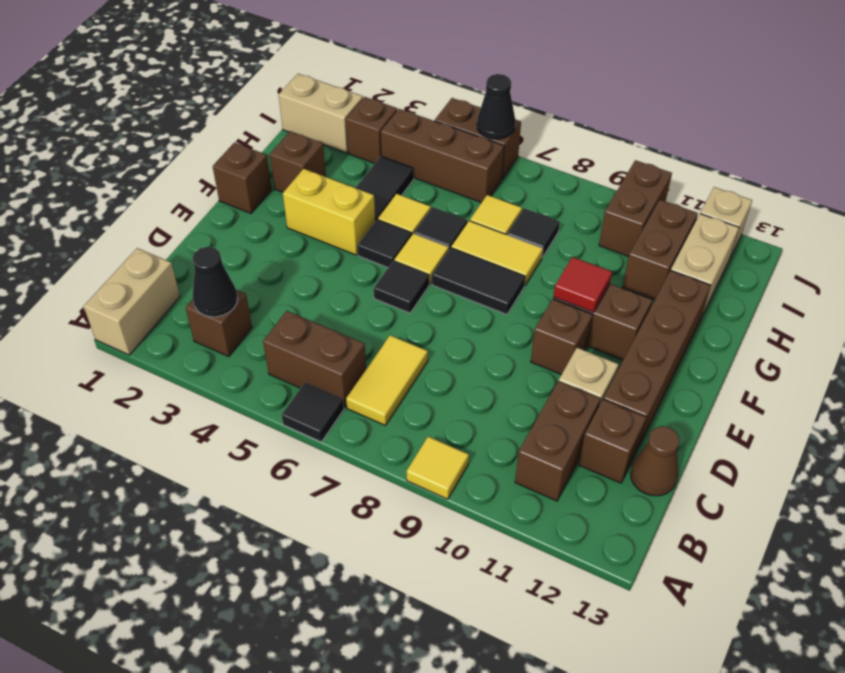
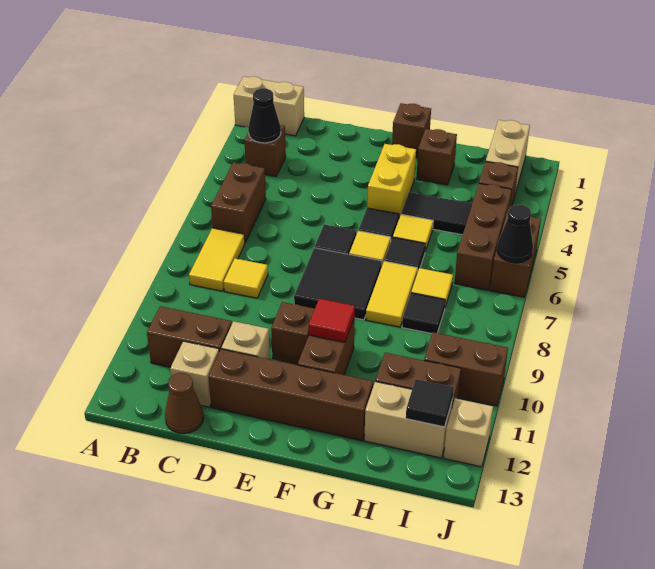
black tile A6 level 1 -> black tile I12 level 2
yellow tile A9 level 1 -> yellow tile C8 level 1
yellow tile B7:C7 level 1 -> yellow tile B7:B8 level 1
brown brick C12 level 1 -> tan brick C12 level 1
black tile F7:F8 level 1 -> black tile E7:F8 level 1

